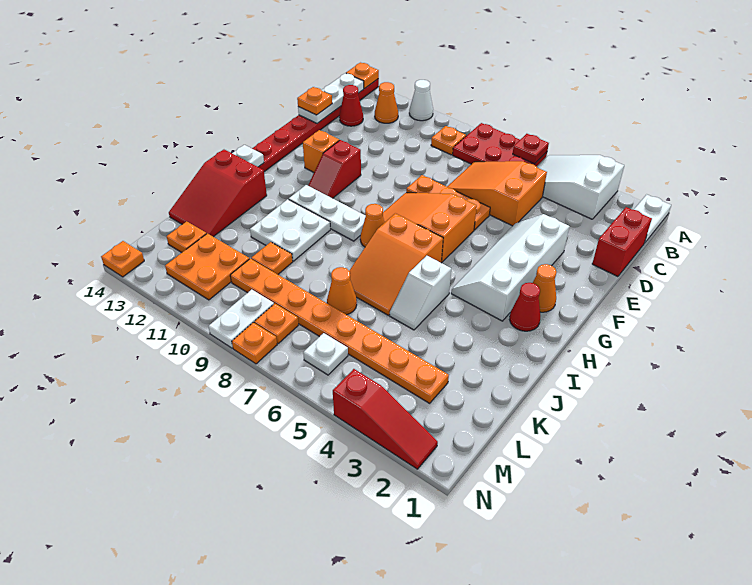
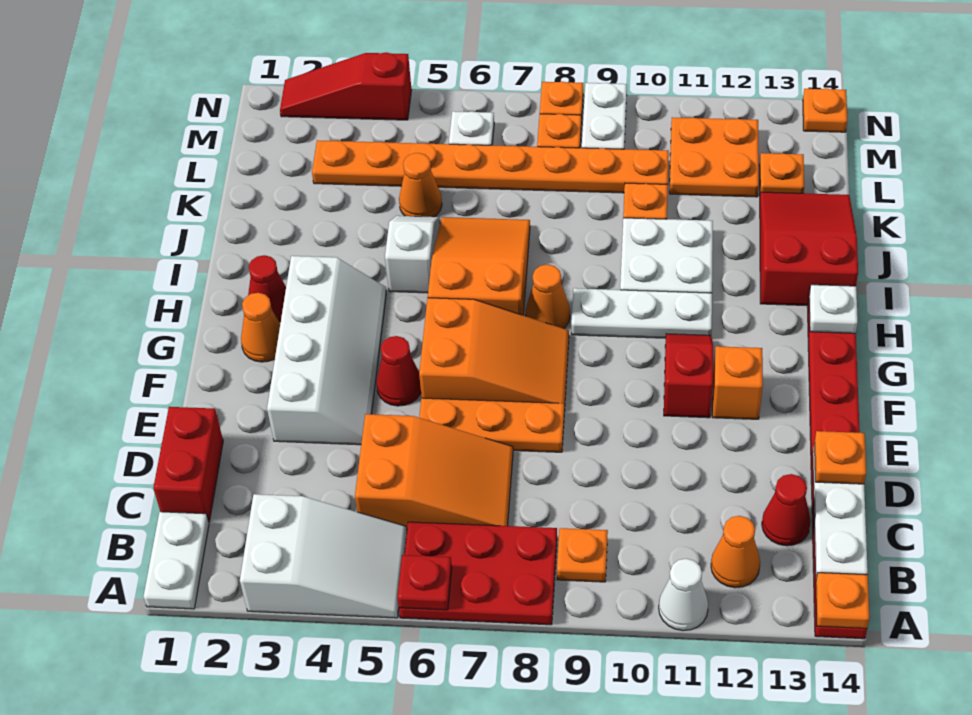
none -> red cone F5 level 1
orange cone K7 level 1 -> orange cone K5 level 1

